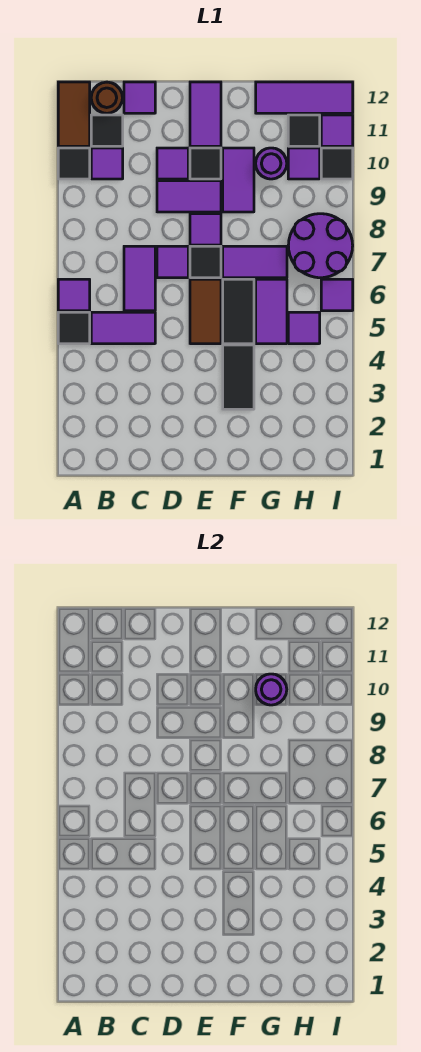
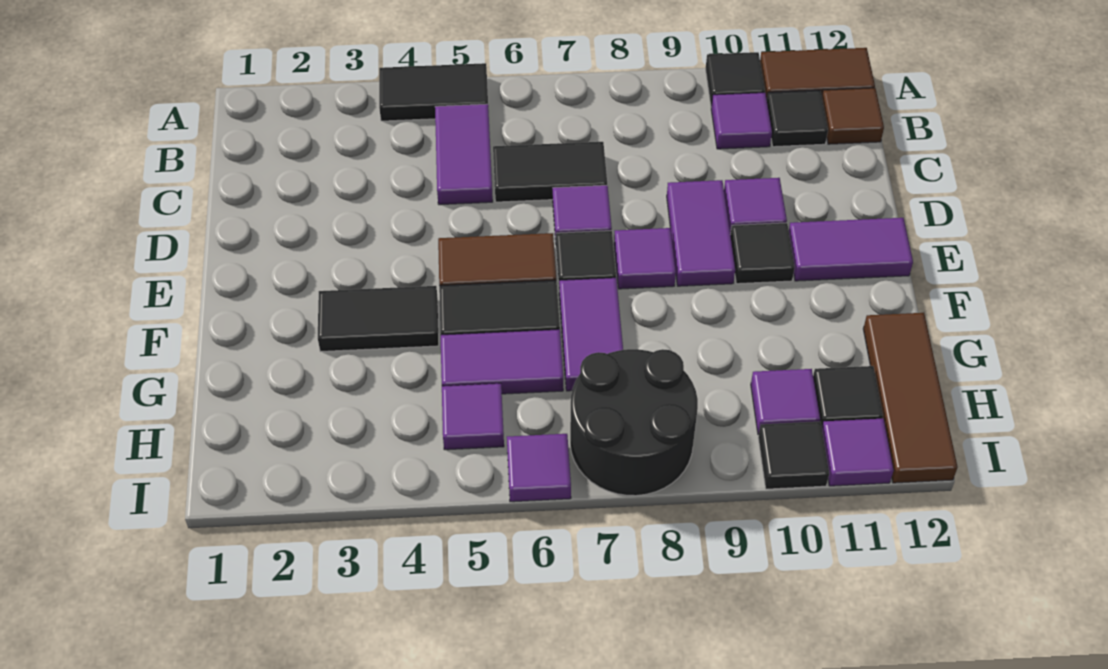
black tile A5 level 1 -> black tile A4:A5 level 1
purple tile A6 level 1 -> none
brown round brick B12 level 1 -> brown tile B12 level 1
purple tile C6:C7 level 1 -> black tile C6:C7 level 1
purple tile C12 level 1 -> none
purple tile F9:F10 level 1 -> none
purple round brick G10 level 1 -> none
purple round brick G10 level 2 -> none
purple tile G12:I12 level 1 -> brown tile G12:I12 level 1
purple round brick H7:I8 level 1 -> black round brick H7:I8 level 1

